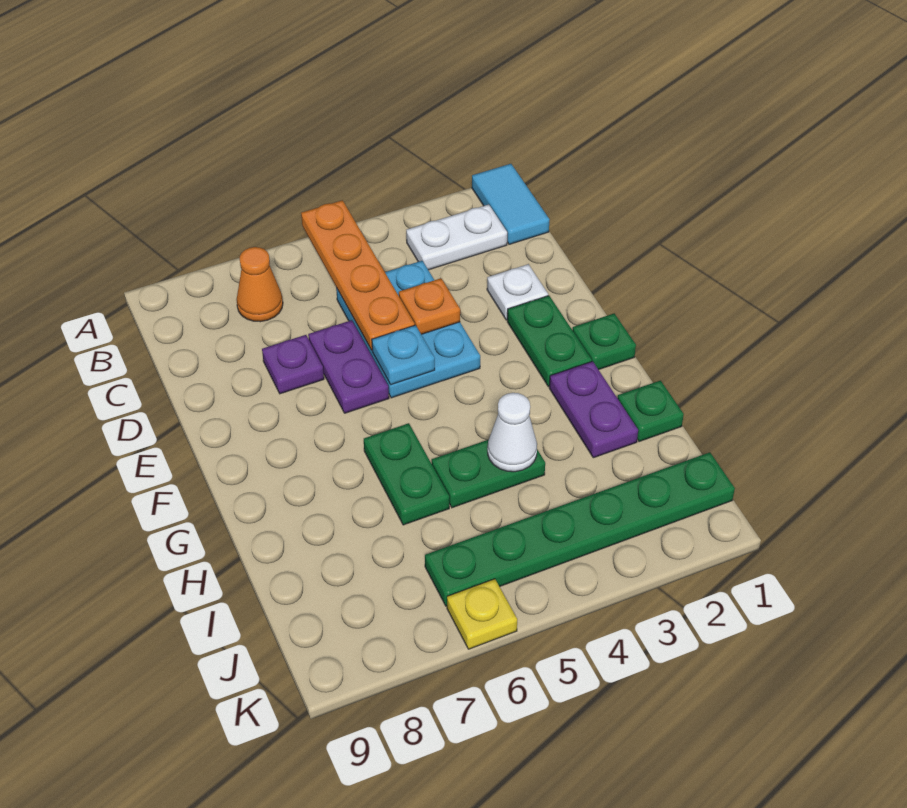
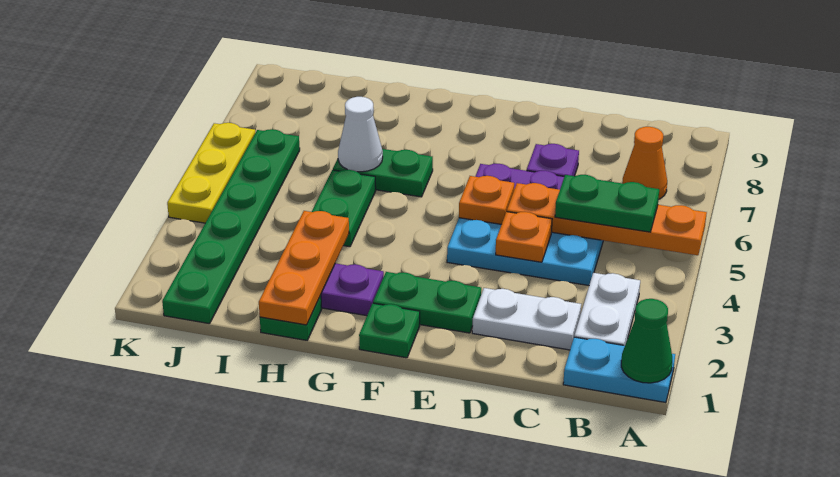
cyan tile A1:B1 level 1 -> cyan plate A1:B1 level 1
none -> green cone A1 level 2
none -> green plate B5:C5 level 3
white plate D2 level 1 -> white plate C2:D2 level 1
cyan plate E5 level 2 -> orange plate E5 level 2
none -> orange plate H1:H3 level 2
white cone H4 level 2 -> white cone H6 level 2
yellow plate K6 level 1 -> yellow plate K4:K6 level 1

